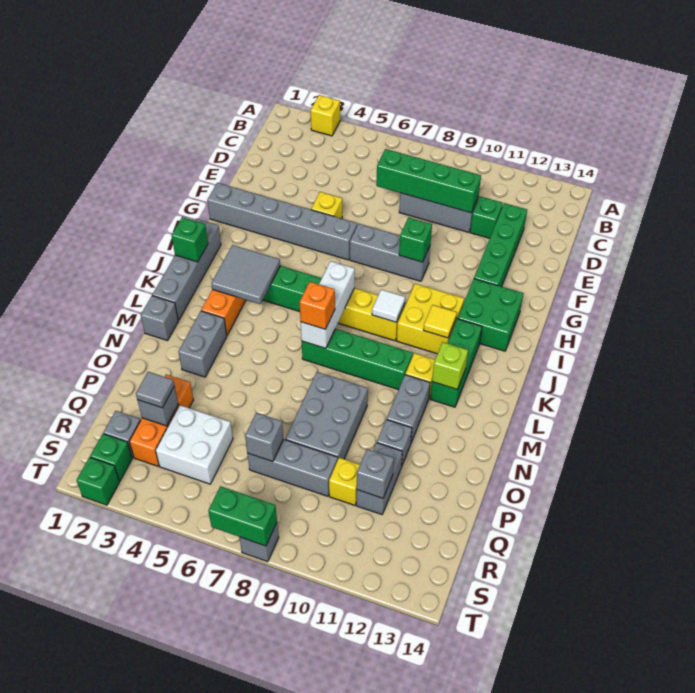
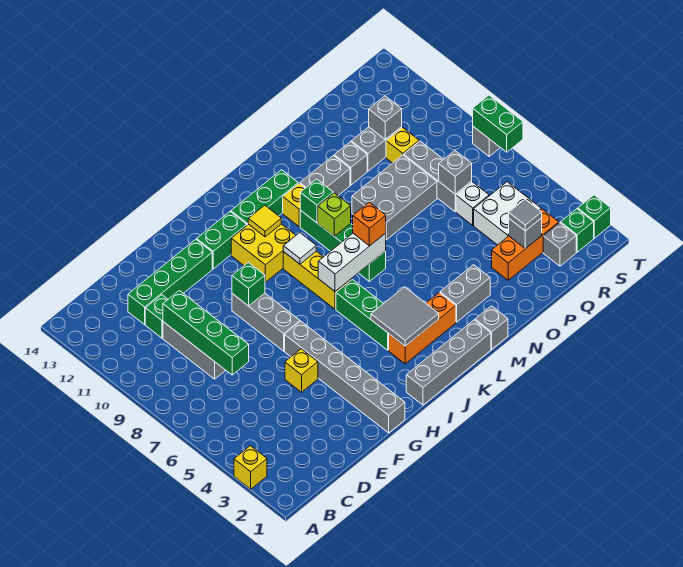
green brick H12:I13 level 1 -> green brick H12:I12 level 1
green brick J1 level 2 -> green brick L10 level 2
lime brick L12 level 2 -> lime brick L9 level 2
none -> white brick Q6 level 1

